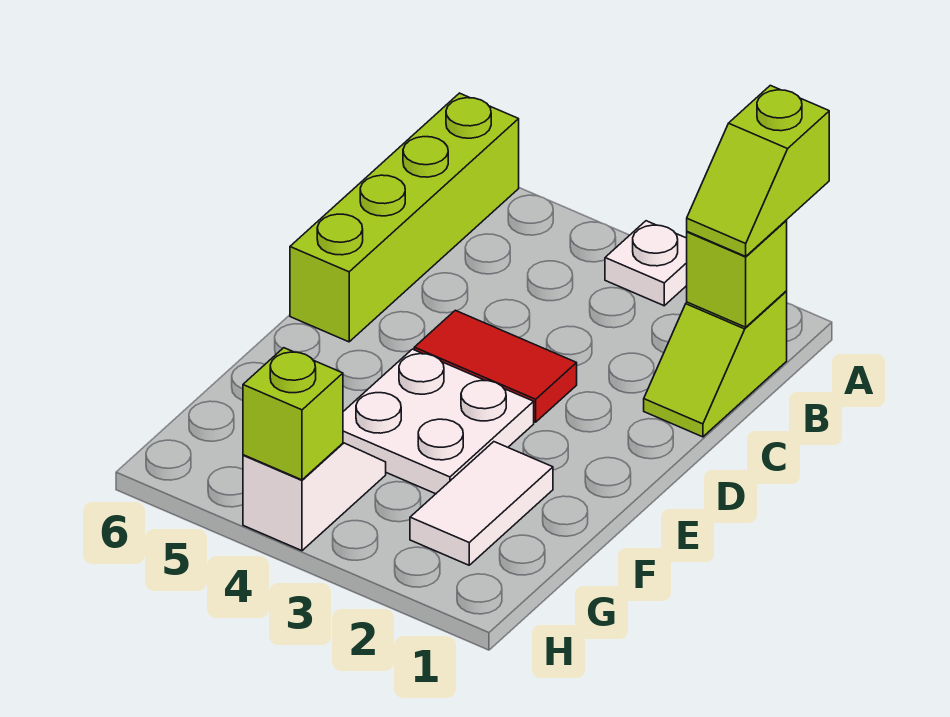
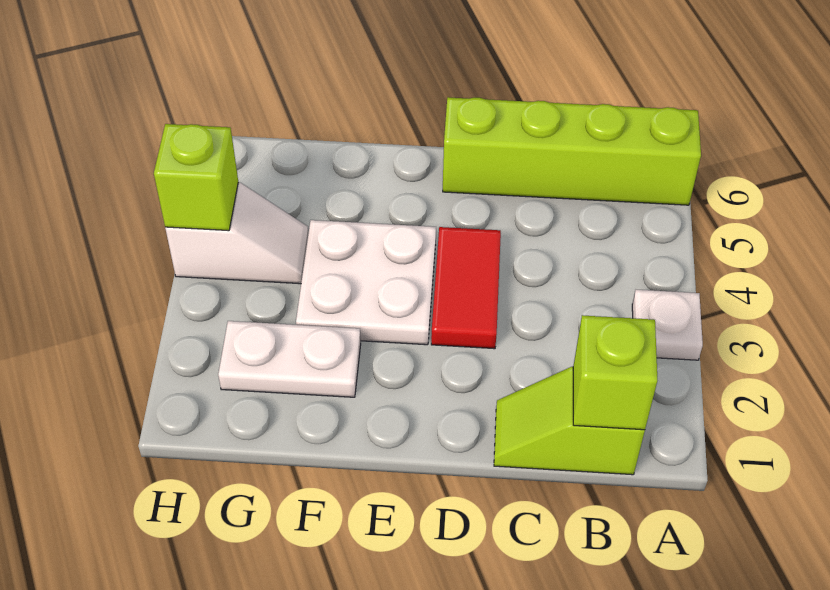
lime slope A1:B1 level 3 top A -> none
white tile F2:G2 level 1 -> white plate F2:G2 level 1

